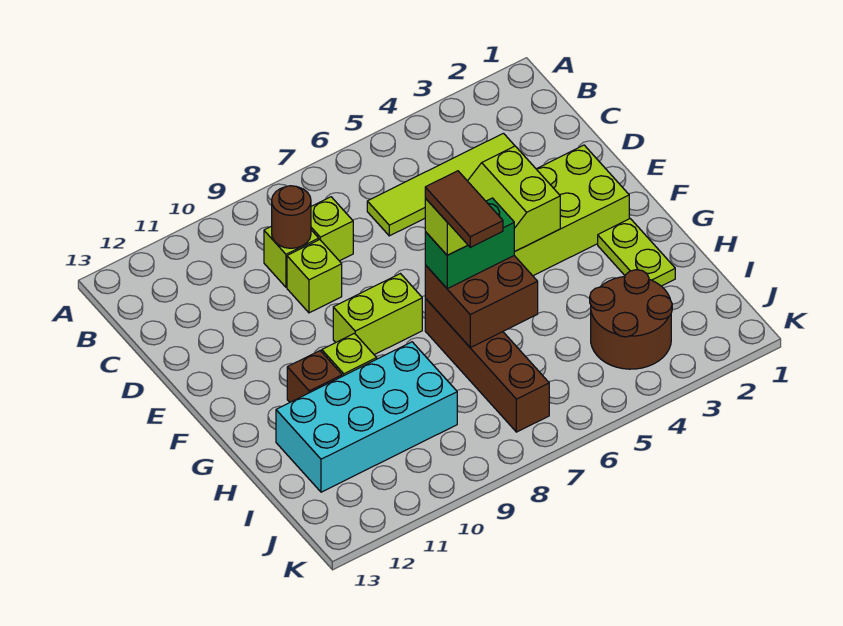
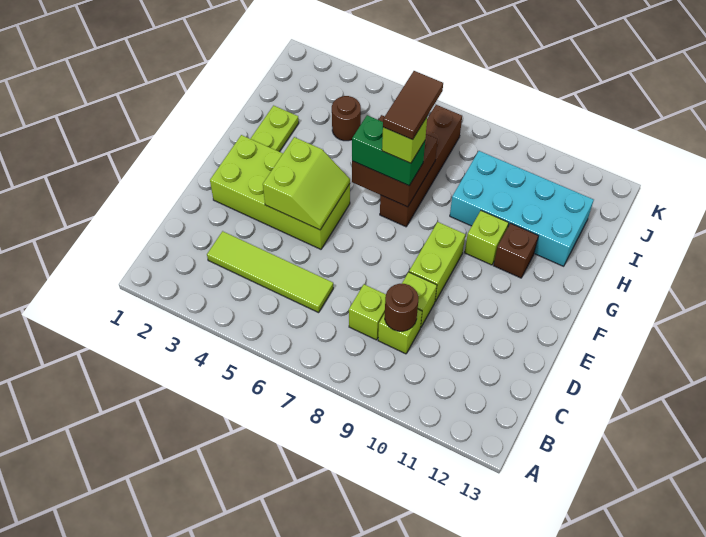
lime brick F8:F9 level 1 -> lime brick E9:F9 level 1
brown round brick I3:J4 level 1 -> brown round brick I4 level 1

